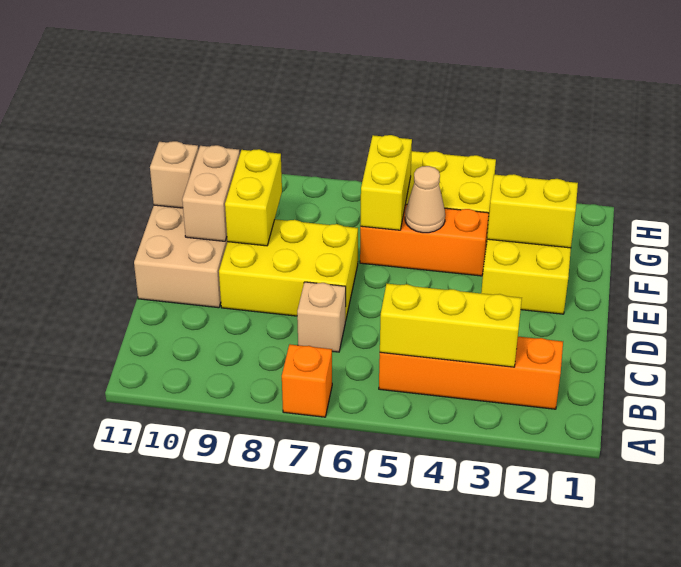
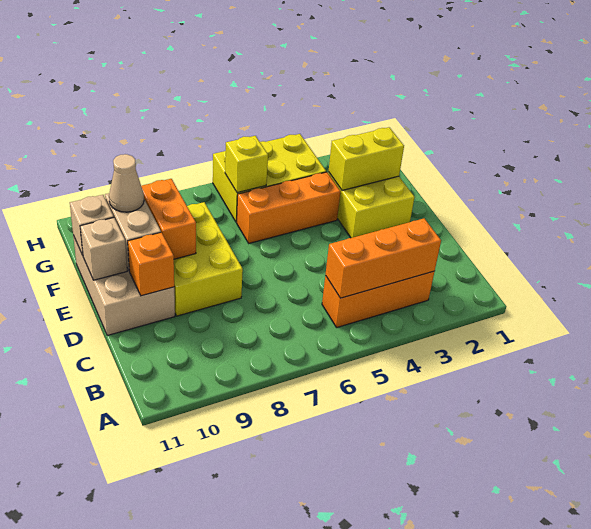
orange brick A7 level 1 -> orange brick D10 level 2
orange brick B2:B5 level 1 -> orange brick B3:B5 level 1
yellow brick B3:B5 level 2 -> orange brick B3:B5 level 2
tan brick C7 level 1 -> tan brick E11 level 2
yellow brick D7:E9 level 1 -> yellow brick D8:F9 level 1
yellow brick E9:F9 level 2 -> orange brick E9:F9 level 2
tan cone F5 level 2 -> tan cone F10 level 3
yellow brick F6:G6 level 2 -> yellow brick G6 level 2

